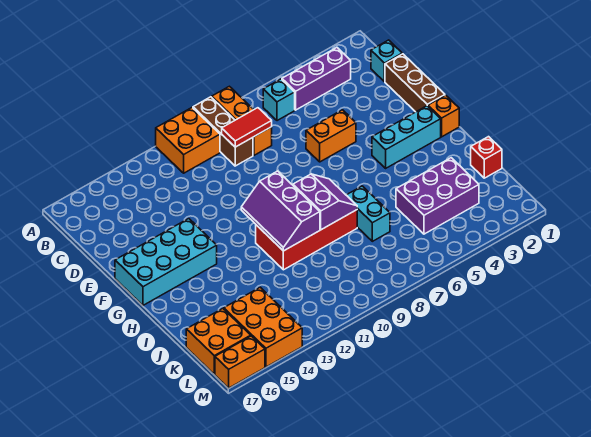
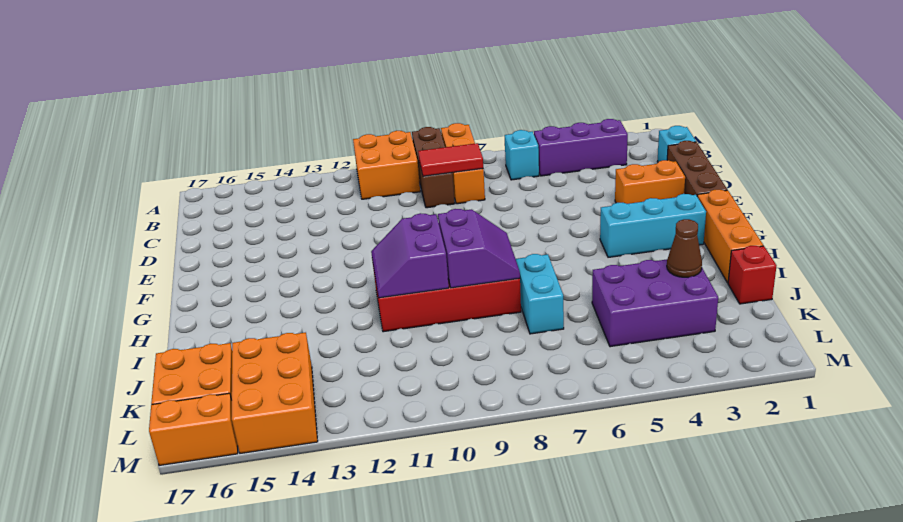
orange brick E5:E6 level 1 -> orange brick E2:E3 level 1
cyan brick F14:G17 level 1 -> none
orange brick G1 level 1 -> orange brick G1:I1 level 1
purple slope G10:I11 level 2 top 10 -> purple slope H10:I11 level 2 top 10
none -> brown cone J3 level 2

